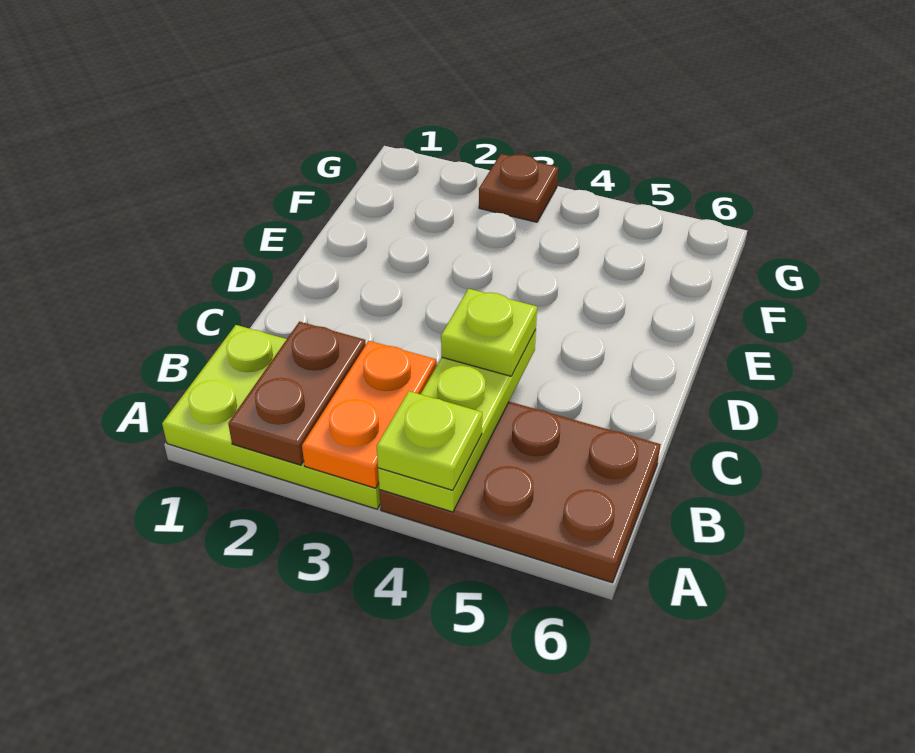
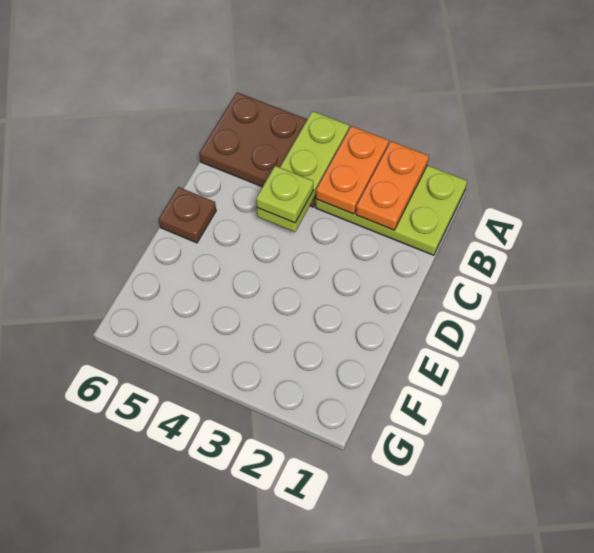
brown plate A2:B2 level 2 -> orange plate A2:B2 level 2
lime plate A4 level 3 -> none
brown plate G3 level 1 -> brown plate D6 level 1

